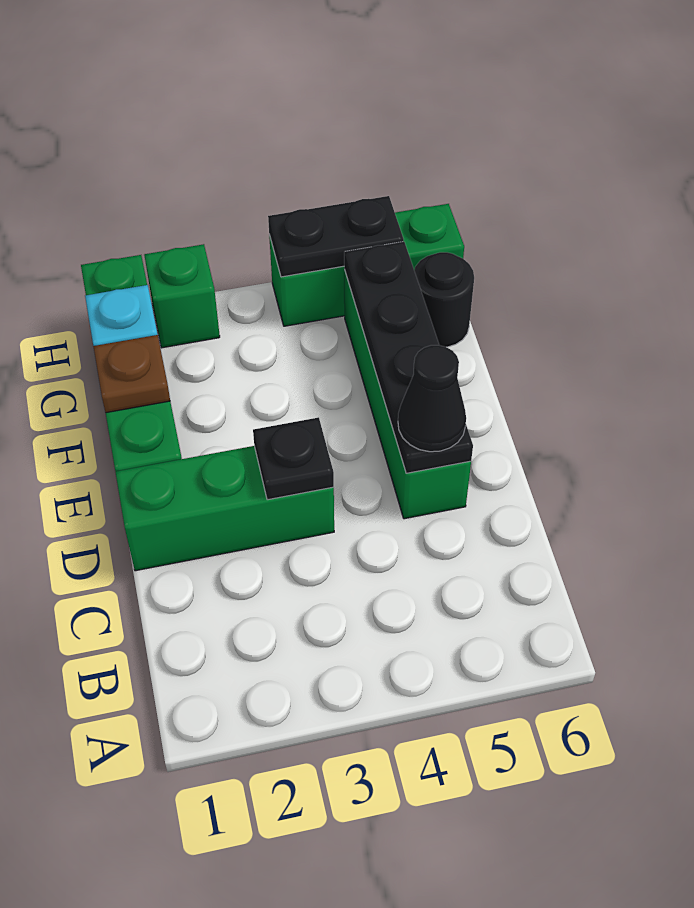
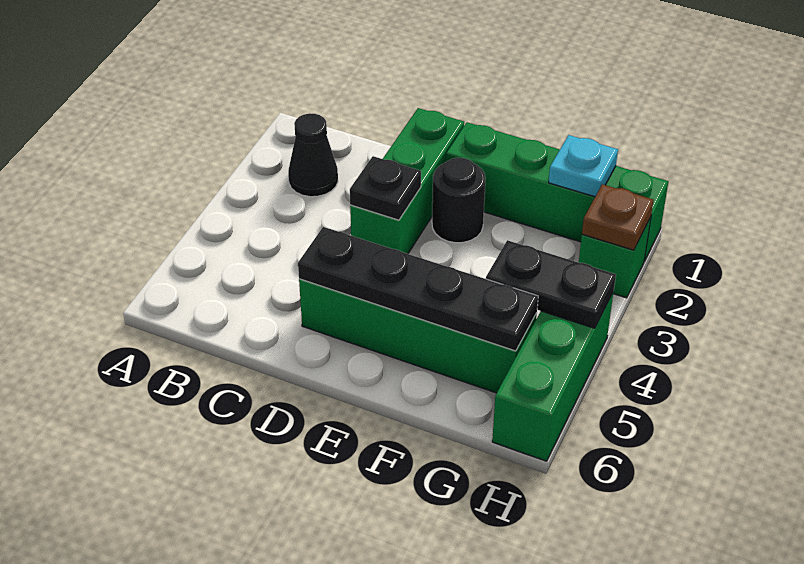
black cone D5 level 3 -> black cone B2 level 1
brown plate F1 level 2 -> brown plate H2 level 2
black round brick G6 level 1 -> black round brick E2 level 1
black plate H4:H5 level 2 -> black plate G4:H4 level 2

